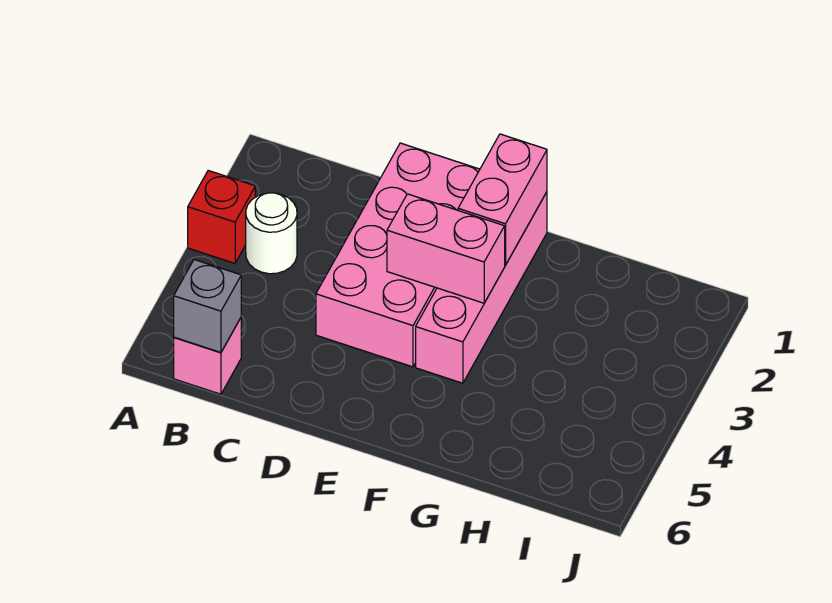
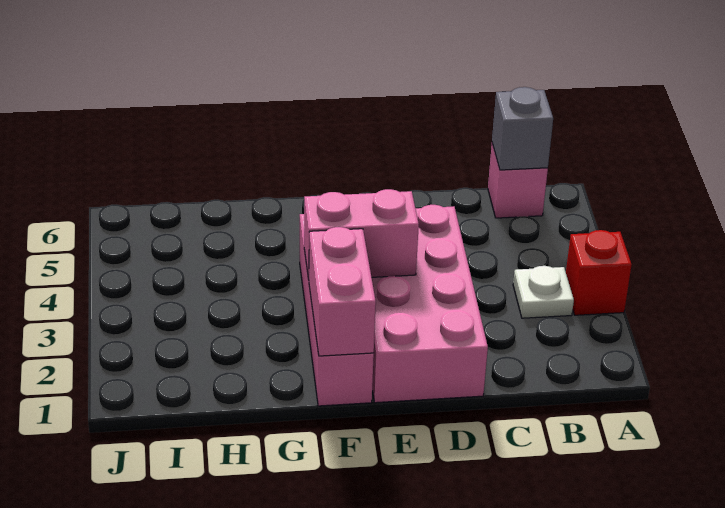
white round brick B3 level 1 -> white plate B3 level 1

